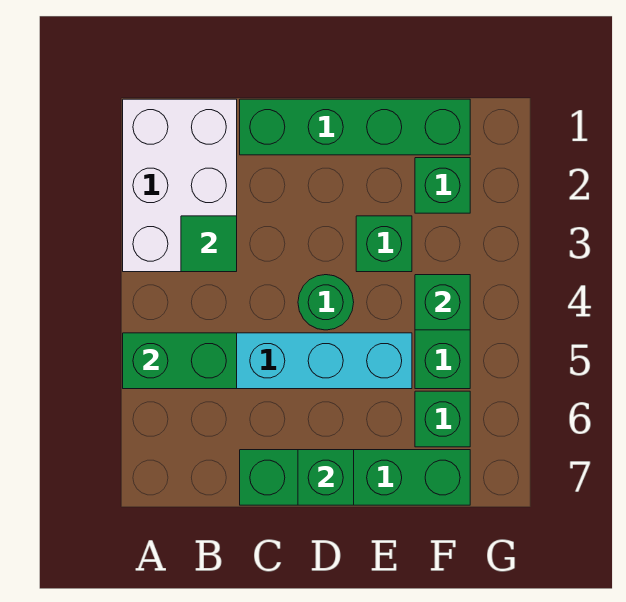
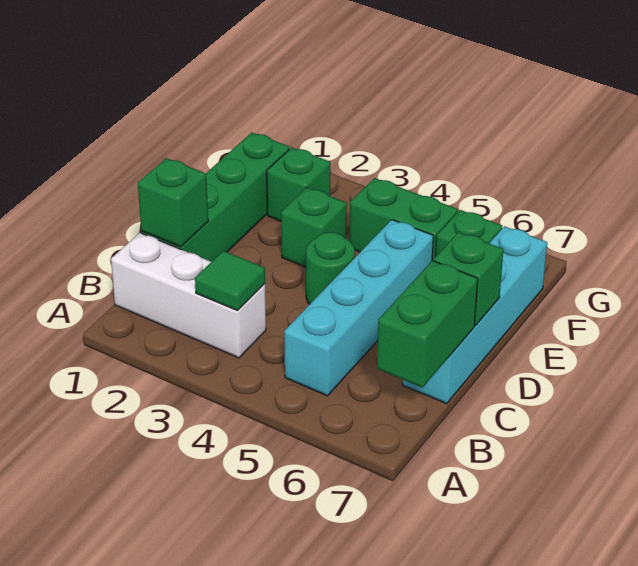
white brick A1:B3 level 1 -> white brick B1:B3 level 1
green brick A5:B5 level 2 -> green brick B7:C7 level 2
green brick C7:F7 level 1 -> cyan brick C7:F7 level 1
green brick F4 level 2 -> green brick C1 level 2

